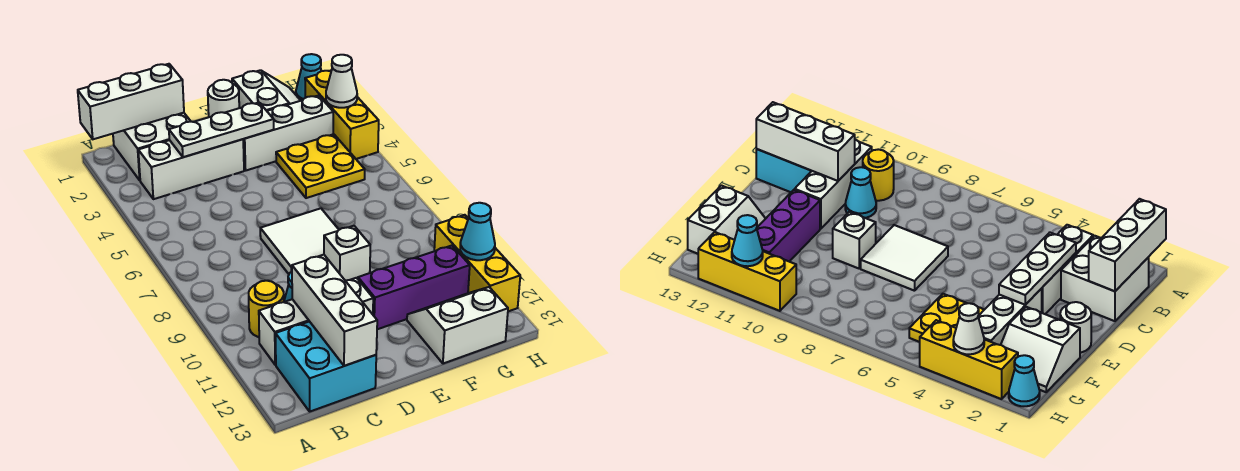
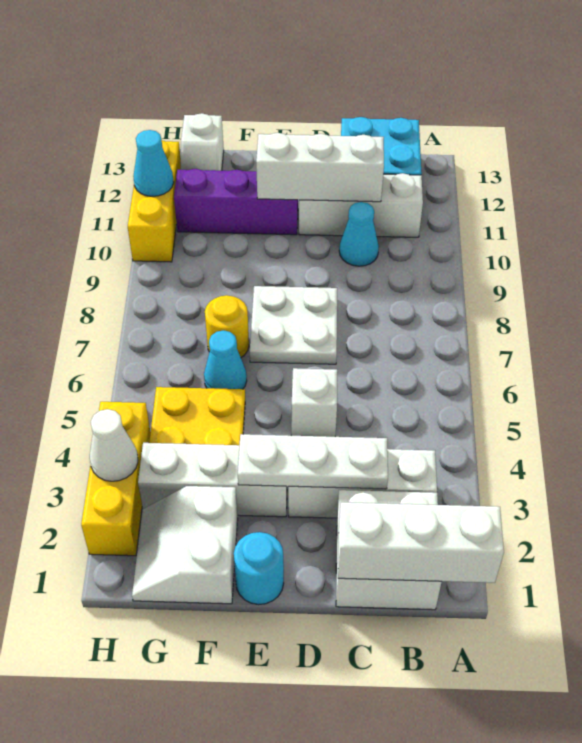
yellow round brick B10 level 1 -> yellow round brick F7 level 1
white brick C11:C13 level 2 -> white brick C11:E11 level 2
white tile D7:E8 level 1 -> white plate D7:E8 level 1
white round brick E1 level 1 -> cyan round brick E1 level 1
white brick E9 level 1 -> white brick D5 level 1
white slope F12:G13 level 1 top 13 -> white slope G12:G13 level 1 top 13
cyan cone H1 level 1 -> cyan cone F6 level 1

